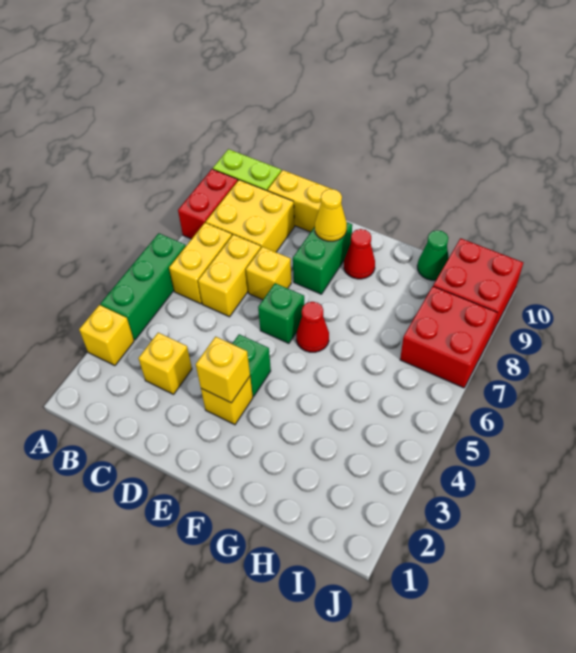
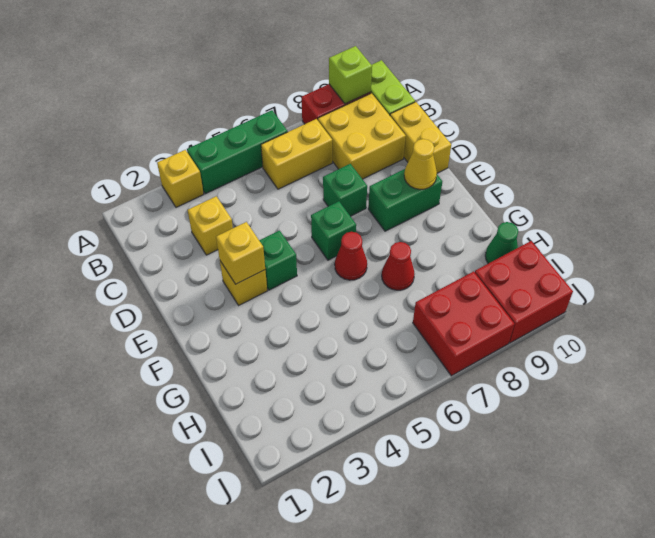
none -> lime brick A9 level 2
yellow brick C6:C7 level 1 -> none
yellow brick D7 level 1 -> green brick D7 level 1
red cone F9 level 1 -> red cone G7 level 1

